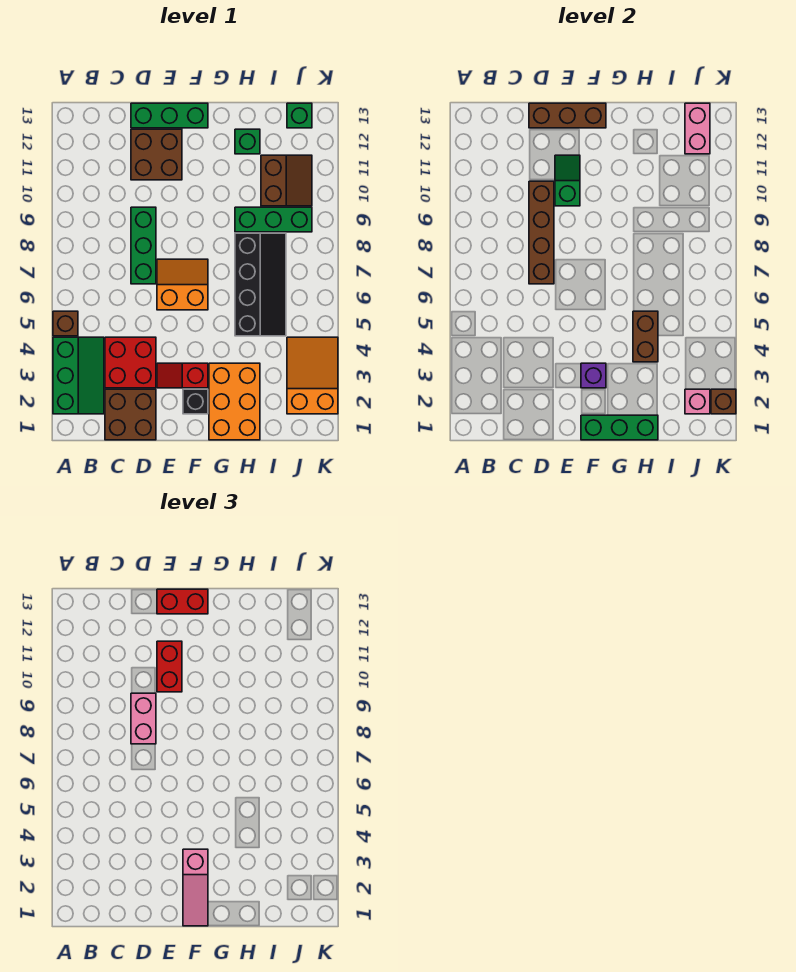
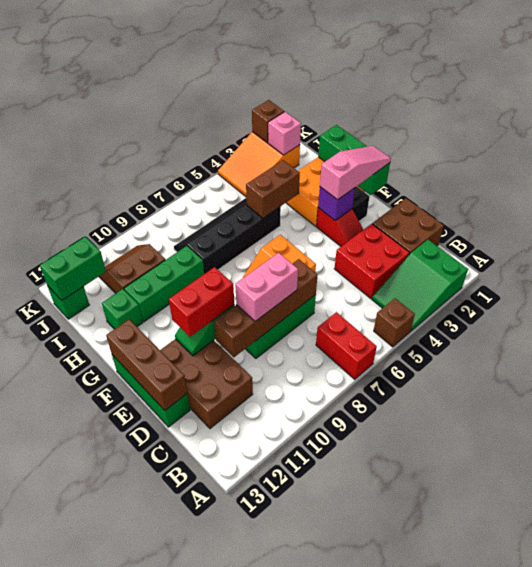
green slope A2:B4 level 1 top A -> green slope A2:B4 level 1 top 2
brown brick D11:E12 level 1 -> brown brick C11:E12 level 1
red brick E13:F13 level 3 -> red brick A7:B7 level 1
green brick H9:J9 level 1 -> green brick H9:H11 level 1
pink brick J12:J13 level 2 -> green brick J12:J13 level 2

